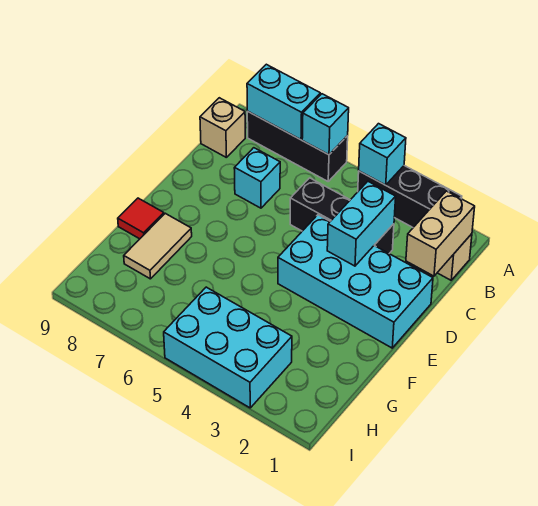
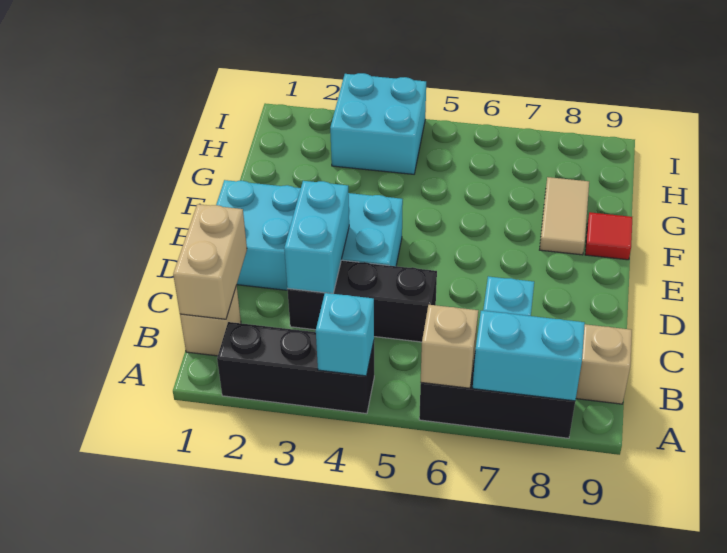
cyan brick A6 level 2 -> tan brick A6 level 2
cyan brick H3:I5 level 1 -> cyan brick H3:I4 level 1

